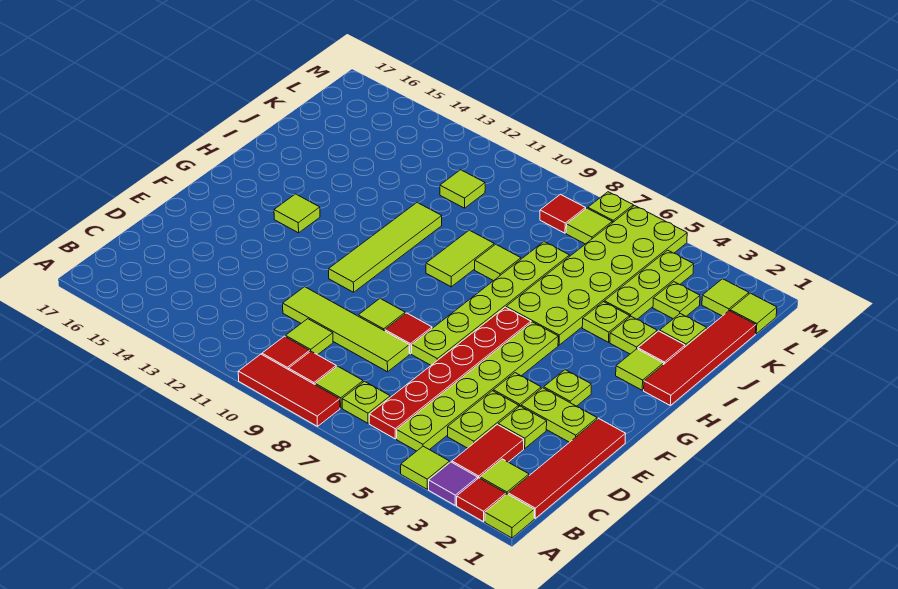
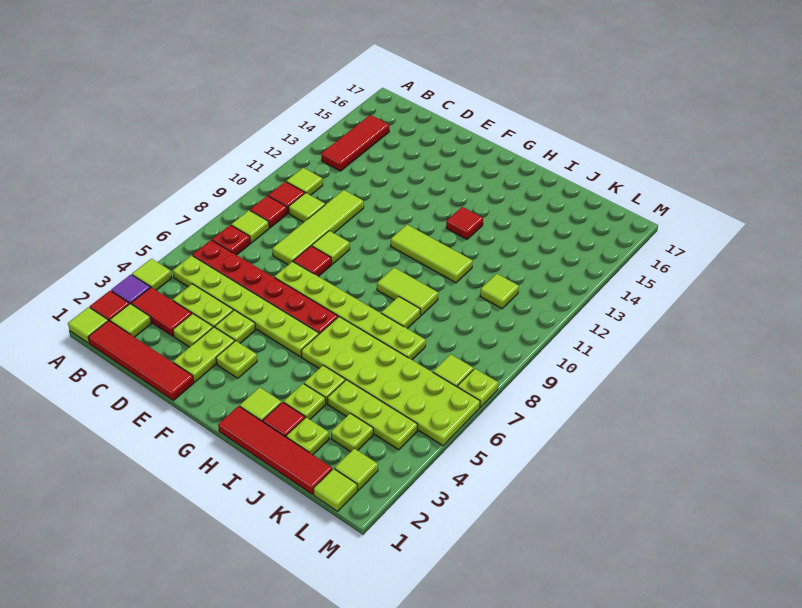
red tile A8:A10 level 1 -> red tile B13:B15 level 1
lime plate B7 level 1 -> red plate B7 level 1
lime tile F11:I11 level 1 -> lime tile G11:I11 level 1
lime tile G14 level 1 -> lime tile B11 level 1
red tile L8 level 1 -> red tile H13 level 1

